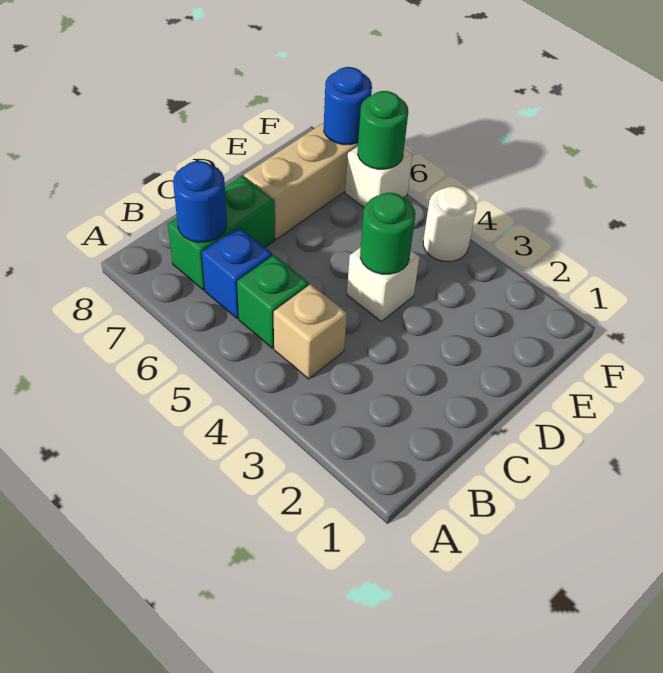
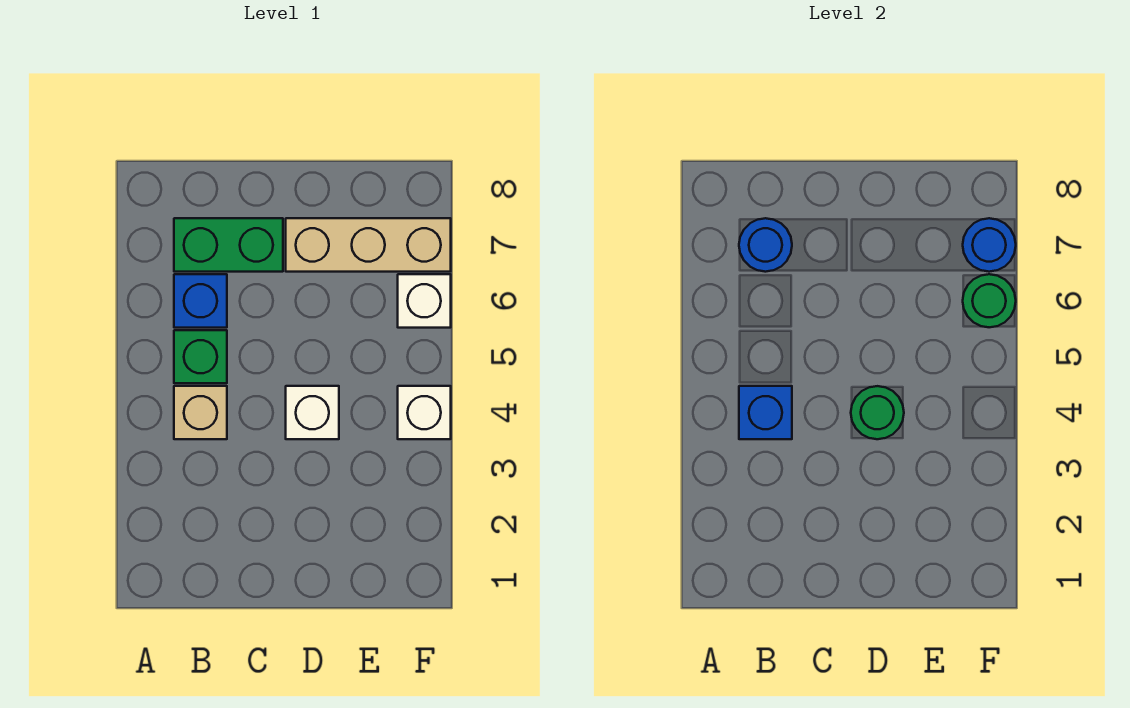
none -> blue brick B4 level 2
white round brick F4 level 1 -> white brick F4 level 1

